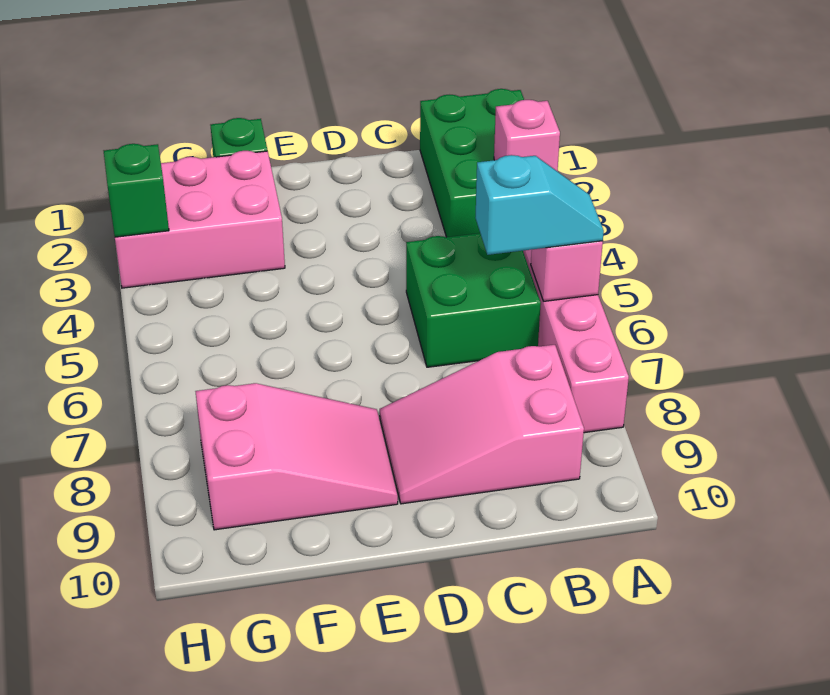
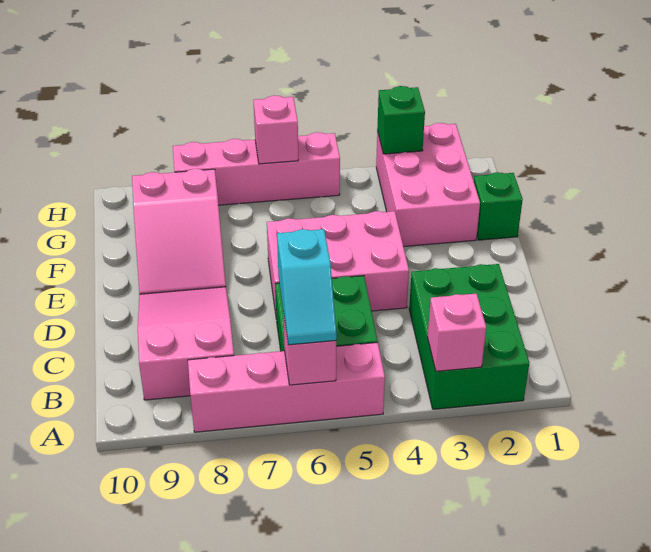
green brick A1:B3 level 1 -> green brick A2:C3 level 1
none -> pink brick D4:E6 level 1
none -> pink brick H5:H8 level 1
none -> pink brick H6 level 2

